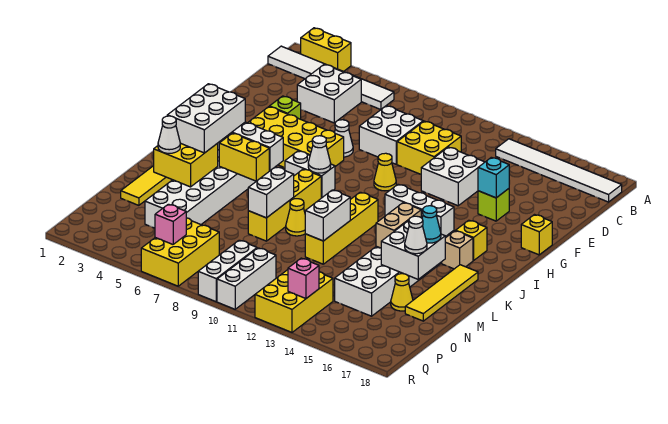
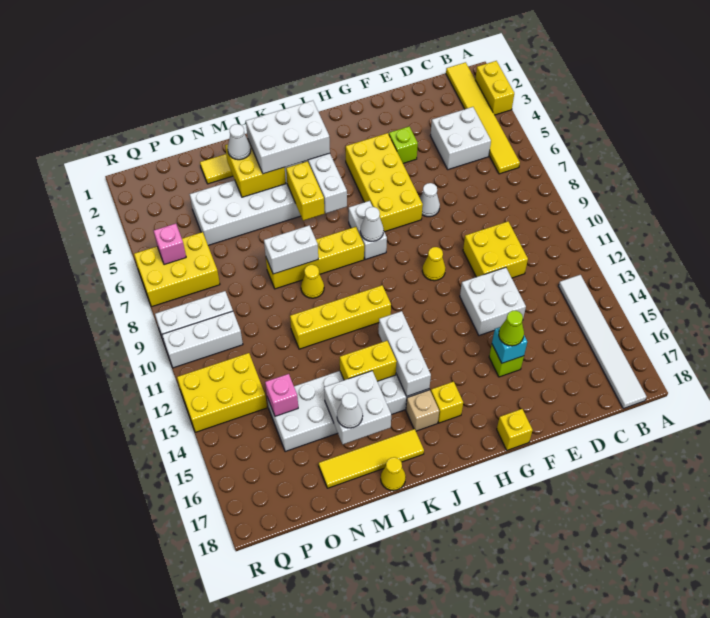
white tile B1:B6 level 1 -> yellow tile B1:B6 level 1
white brick D8:E9 level 1 -> none
none -> lime cone F15 level 3
tan brick K14:L14 level 2 -> yellow brick K14:L14 level 2
white brick L11:M11 level 2 -> none
cyan cone L16 level 3 -> none
yellow cone N16 level 1 -> yellow cone L18 level 1
pink brick Q13 level 2 -> pink brick O14 level 2

